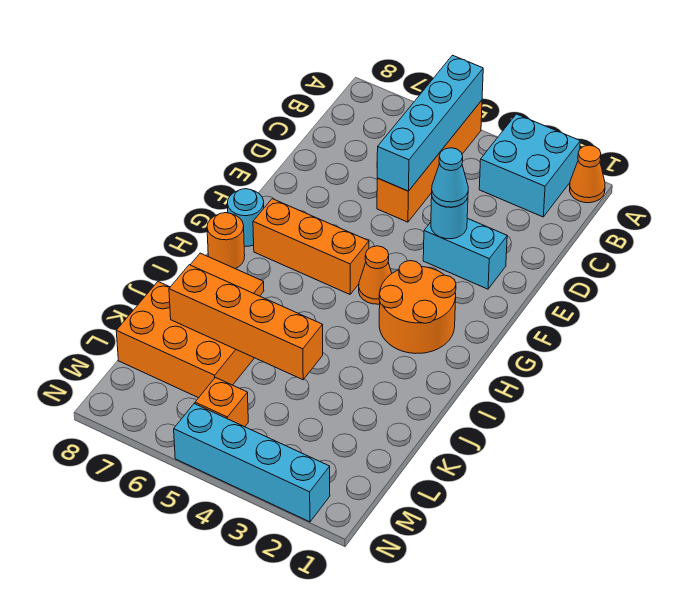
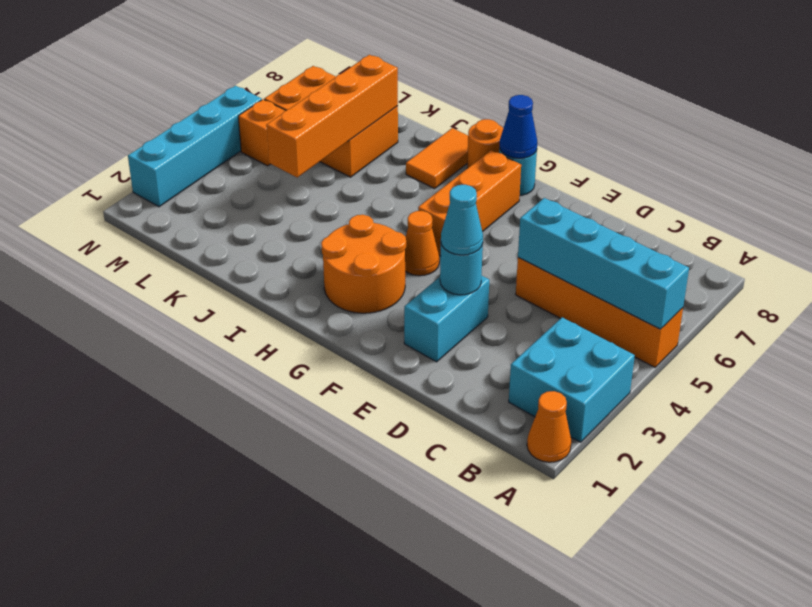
none -> blue cone G8 level 2
orange brick K6:L8 level 1 -> orange brick K6:M7 level 1

